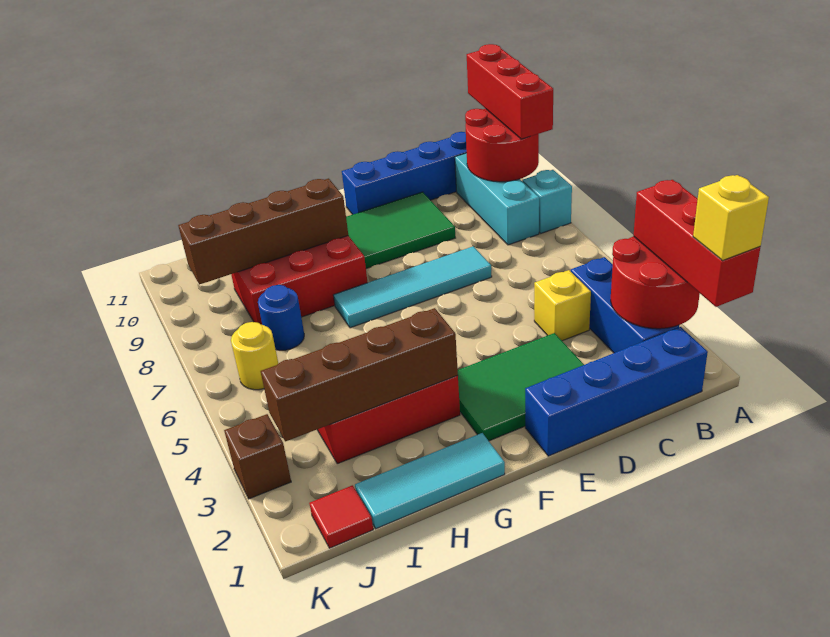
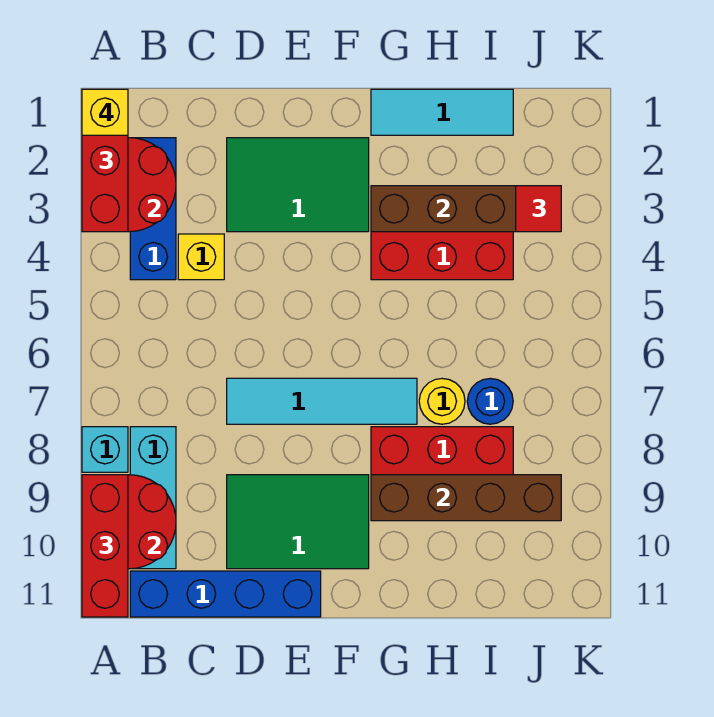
blue brick B1:E1 level 1 -> none
red tile J1 level 1 -> red tile J3 level 3
yellow round brick J6 level 1 -> yellow round brick H7 level 1
brown brick K3 level 1 -> none

